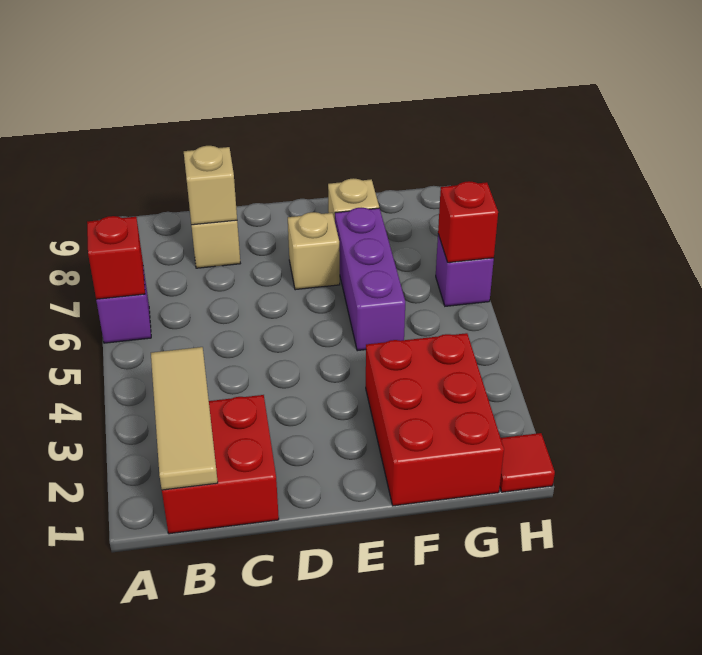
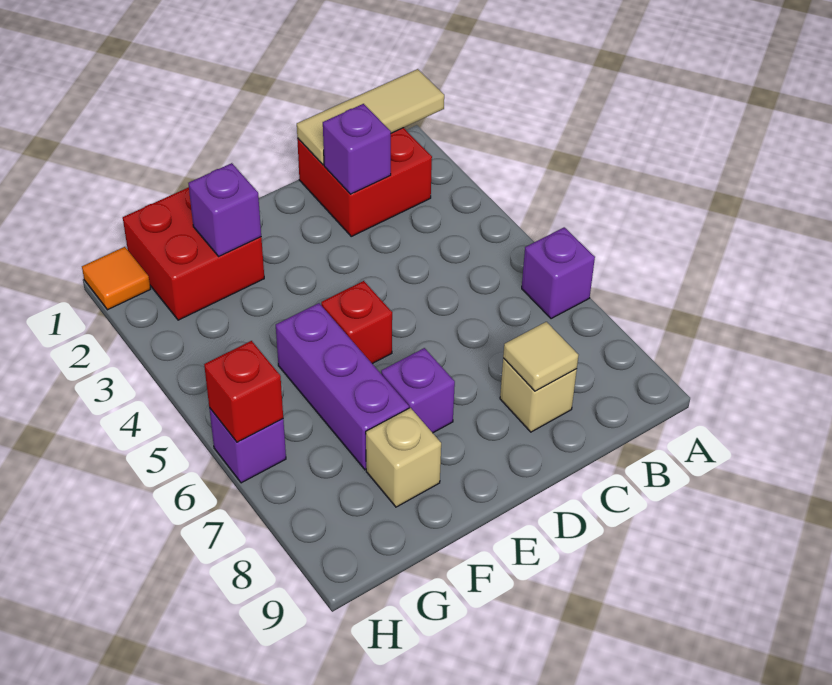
red brick A6 level 2 -> red brick E5 level 1
tan tile B1:B3 level 2 -> tan tile A1:C1 level 2
none -> purple brick C2 level 2
tan brick C8 level 2 -> tan tile C8 level 2
tan brick E7 level 1 -> purple brick E7 level 1
red brick F1:G3 level 1 -> red brick F1:G2 level 1
none -> purple brick F2 level 2
red tile H1 level 1 -> orange tile H1 level 1

